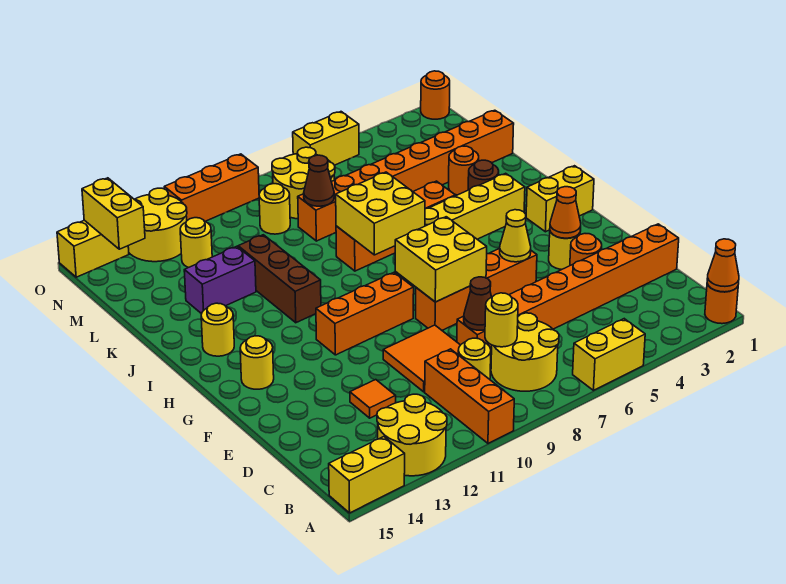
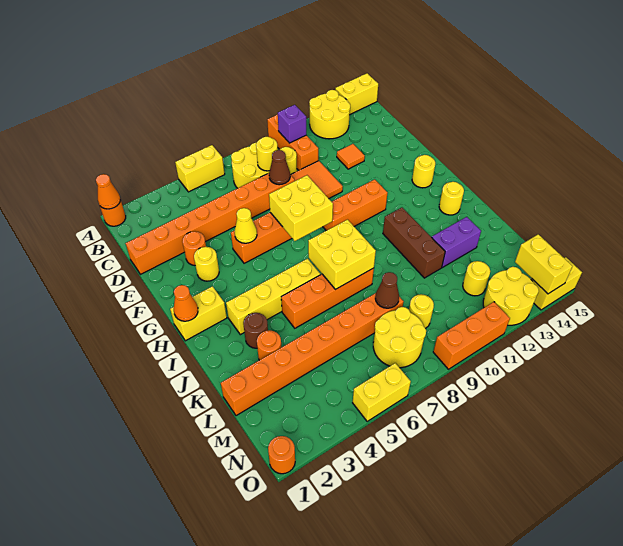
none -> purple brick B10 level 2
orange cone F3 level 2 -> orange cone H1 level 2

